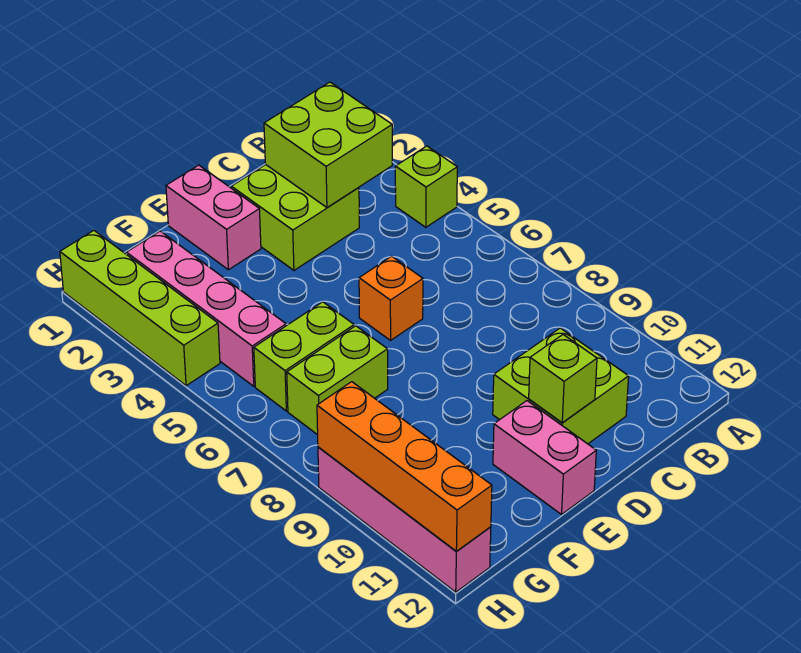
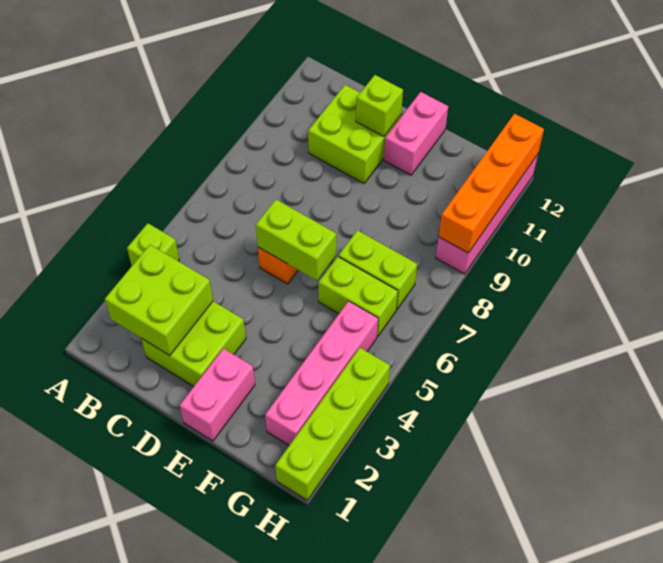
none -> lime brick D6:E6 level 2

